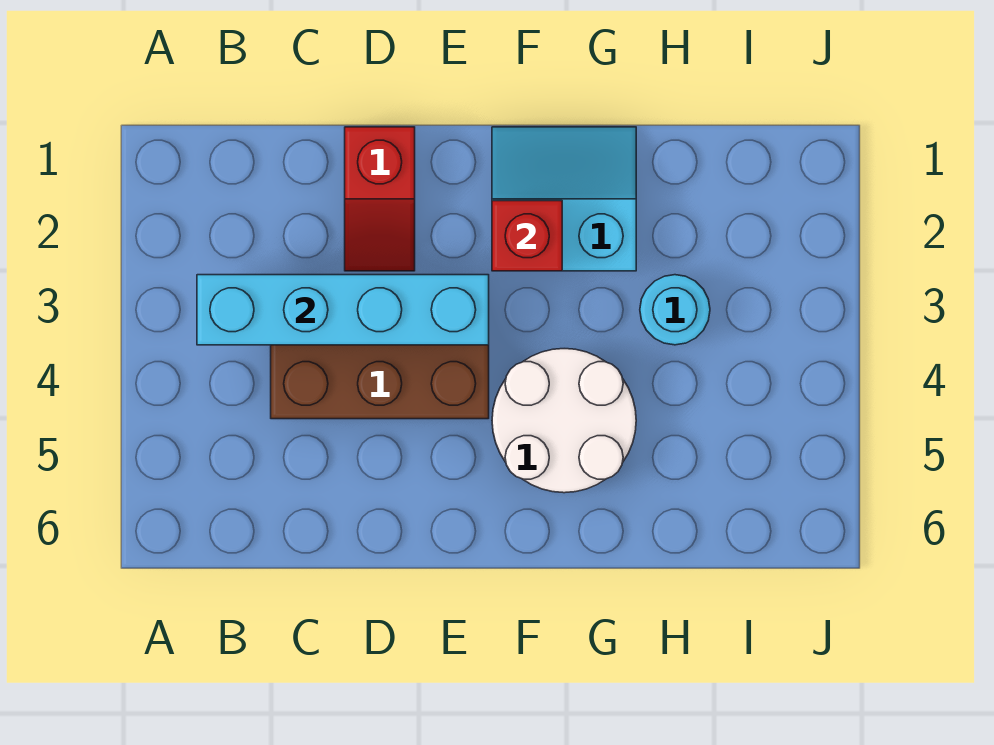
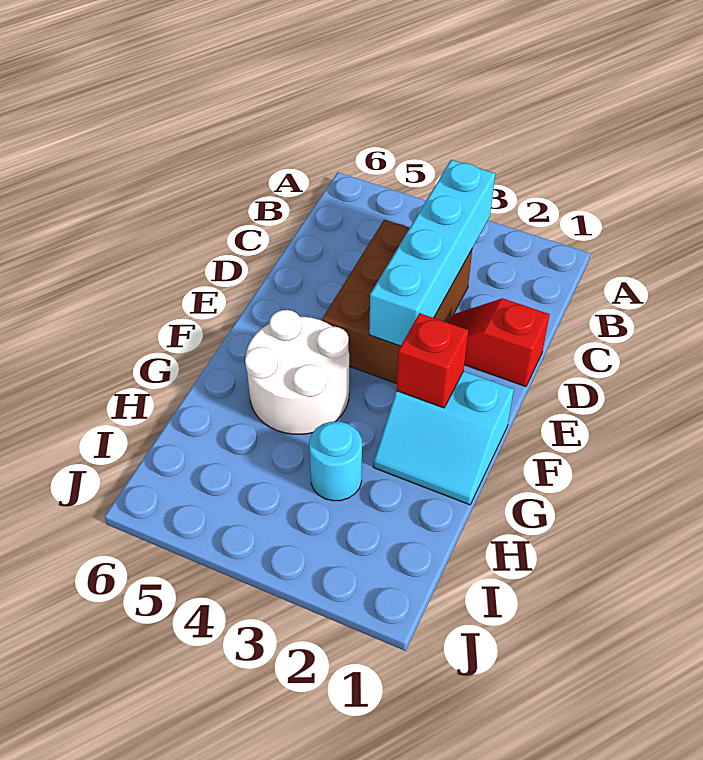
cyan slope F1:G2 level 1 top 2 -> cyan slope F1:G2 level 1 top F

